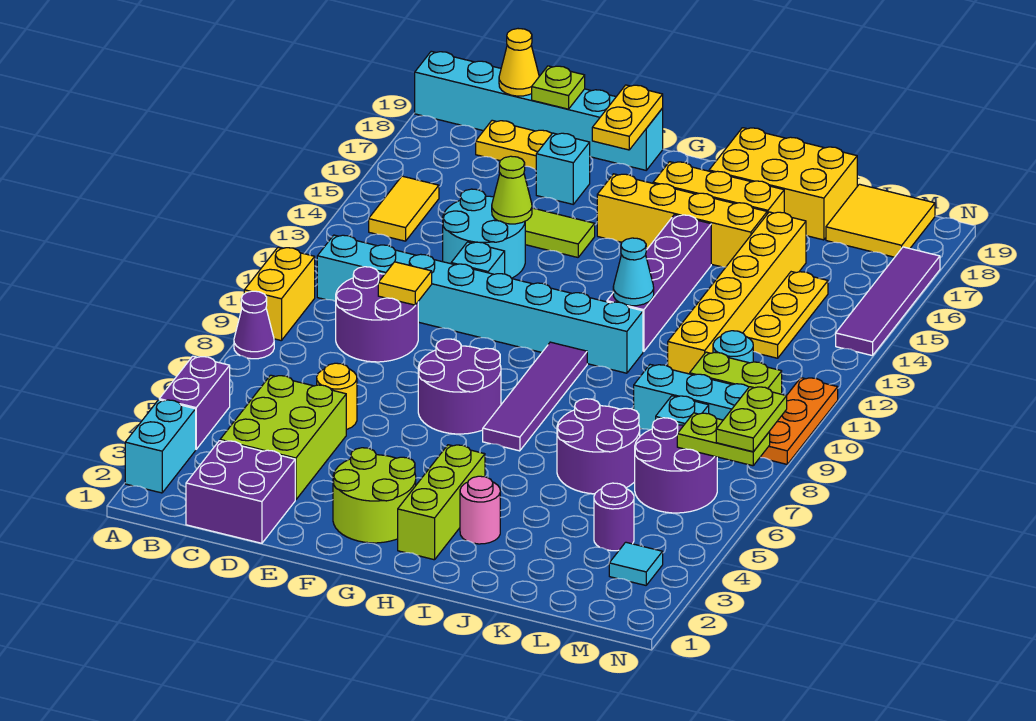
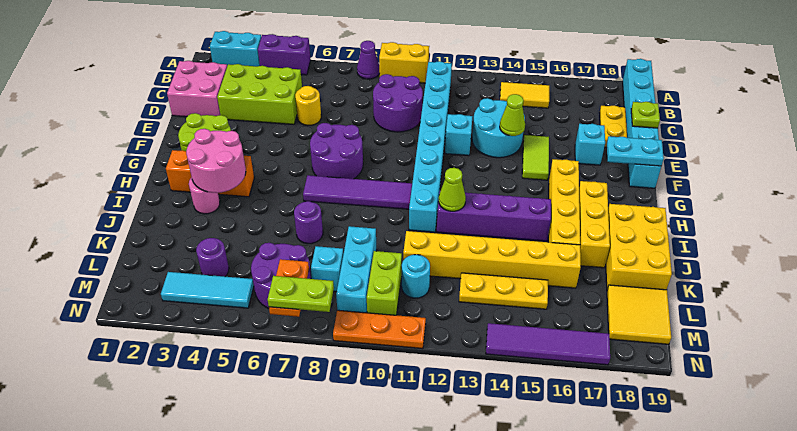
purple brick C1:D2 level 1 -> pink brick C1:D2 level 1
yellow cone C19 level 2 -> none
yellow tile D10 level 2 -> none
yellow plate F18:F19 level 2 -> cyan plate F18:F19 level 2
lime brick H2:H4 level 1 -> orange brick H2:H4 level 1
none -> pink round brick H3:I4 level 2
cyan cone I12 level 2 -> lime cone I12 level 2
purple round brick J6:K7 level 1 -> purple round brick J7 level 1
cyan tile M3 level 1 -> cyan tile M3:M5 level 1
lime plate M7:N7 level 2 -> orange plate M7:N7 level 2

